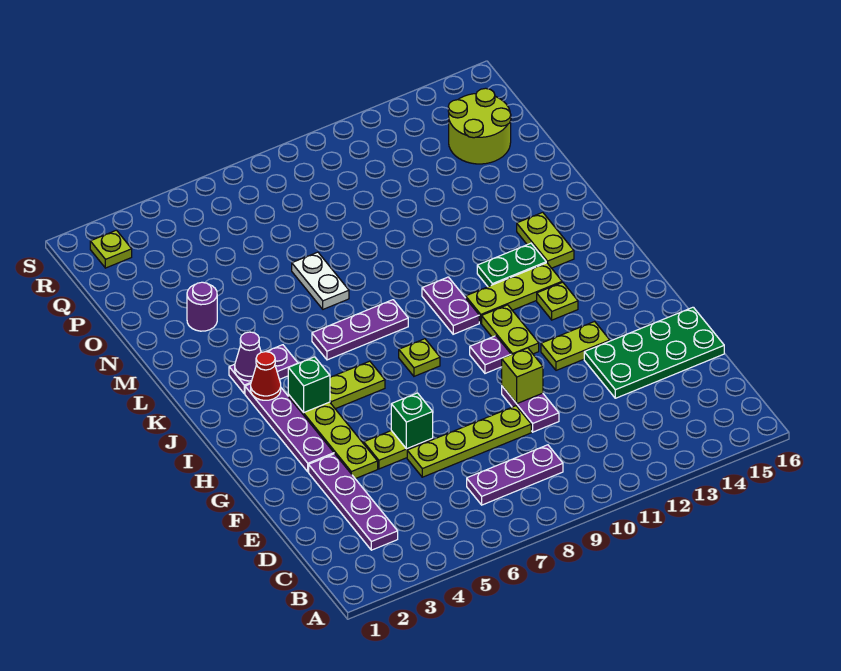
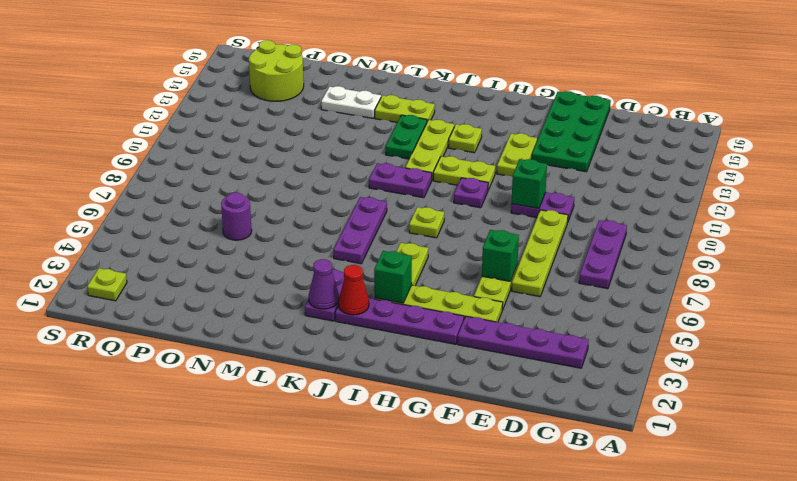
lime brick F10 level 2 -> green brick F10 level 2
white plate M7:N7 level 1 -> white plate M14:N14 level 1
purple round brick N3 level 1 -> purple round brick O6 level 1

